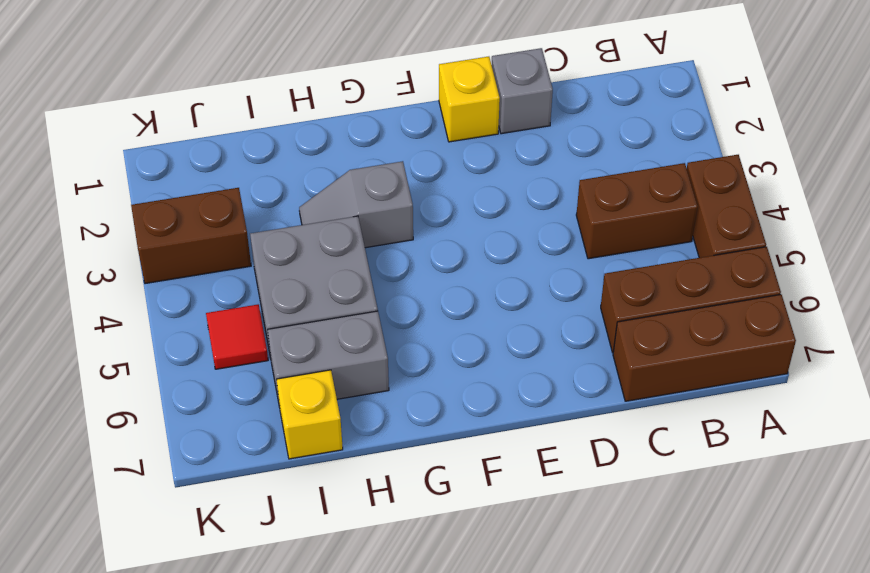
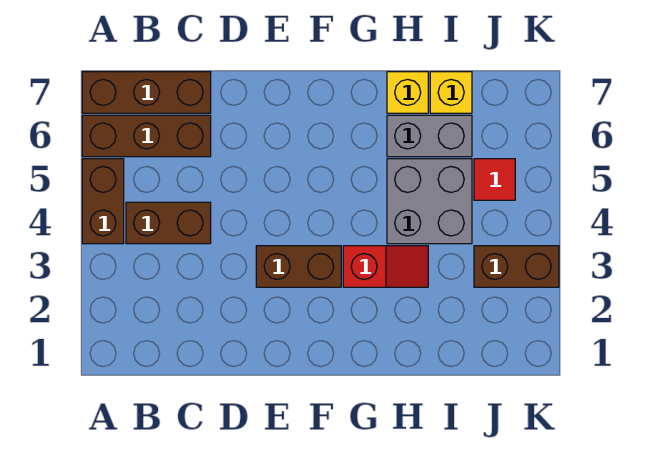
grey brick D1 level 1 -> none
yellow brick E1 level 1 -> yellow brick H7 level 1
none -> brown brick E3:F3 level 1
grey slope G3:H3 level 1 top G -> red slope G3:H3 level 1 top G

